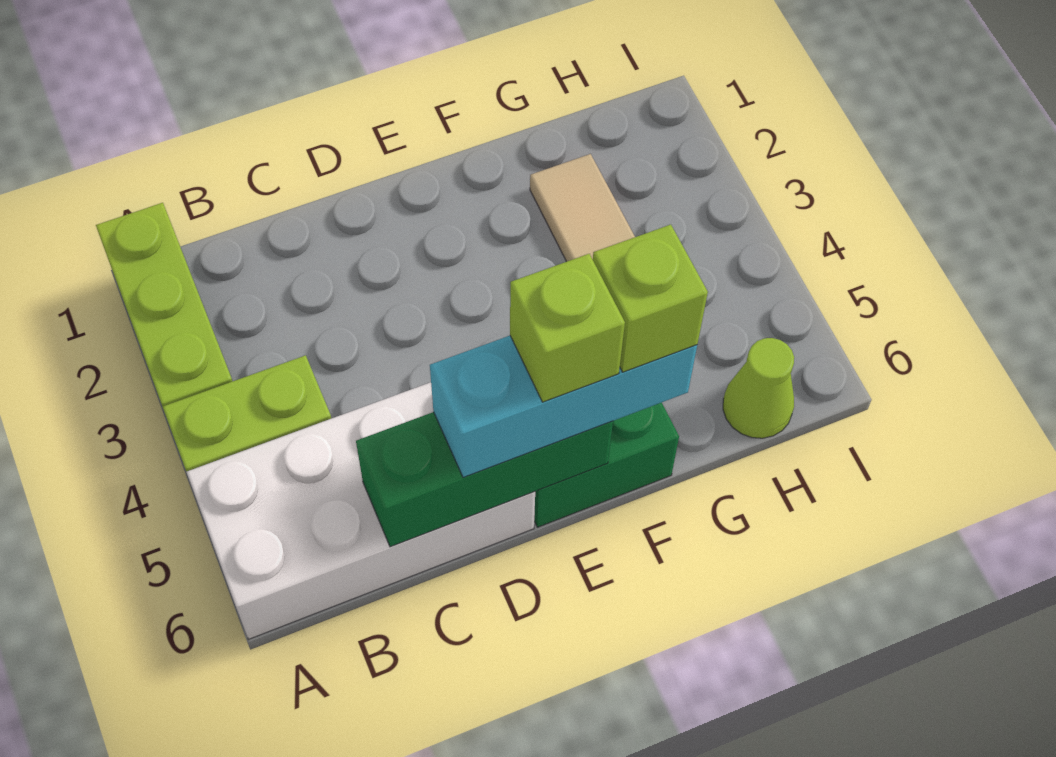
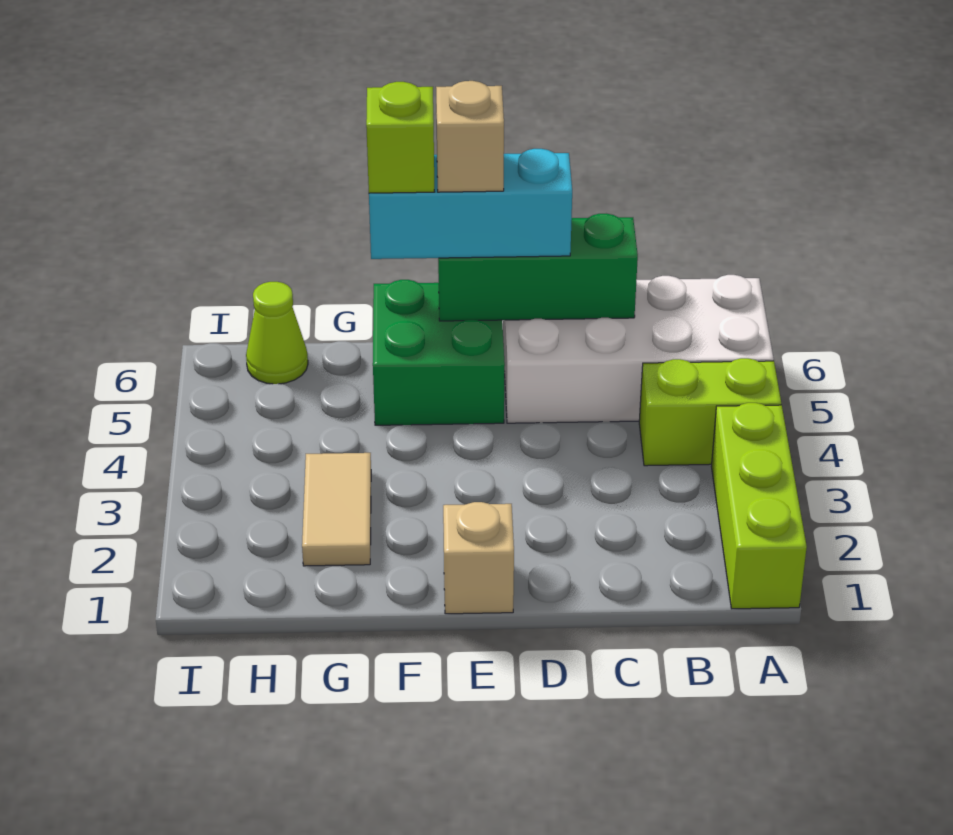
none -> tan brick E1 level 1
lime brick E6 level 4 -> tan brick E6 level 4

